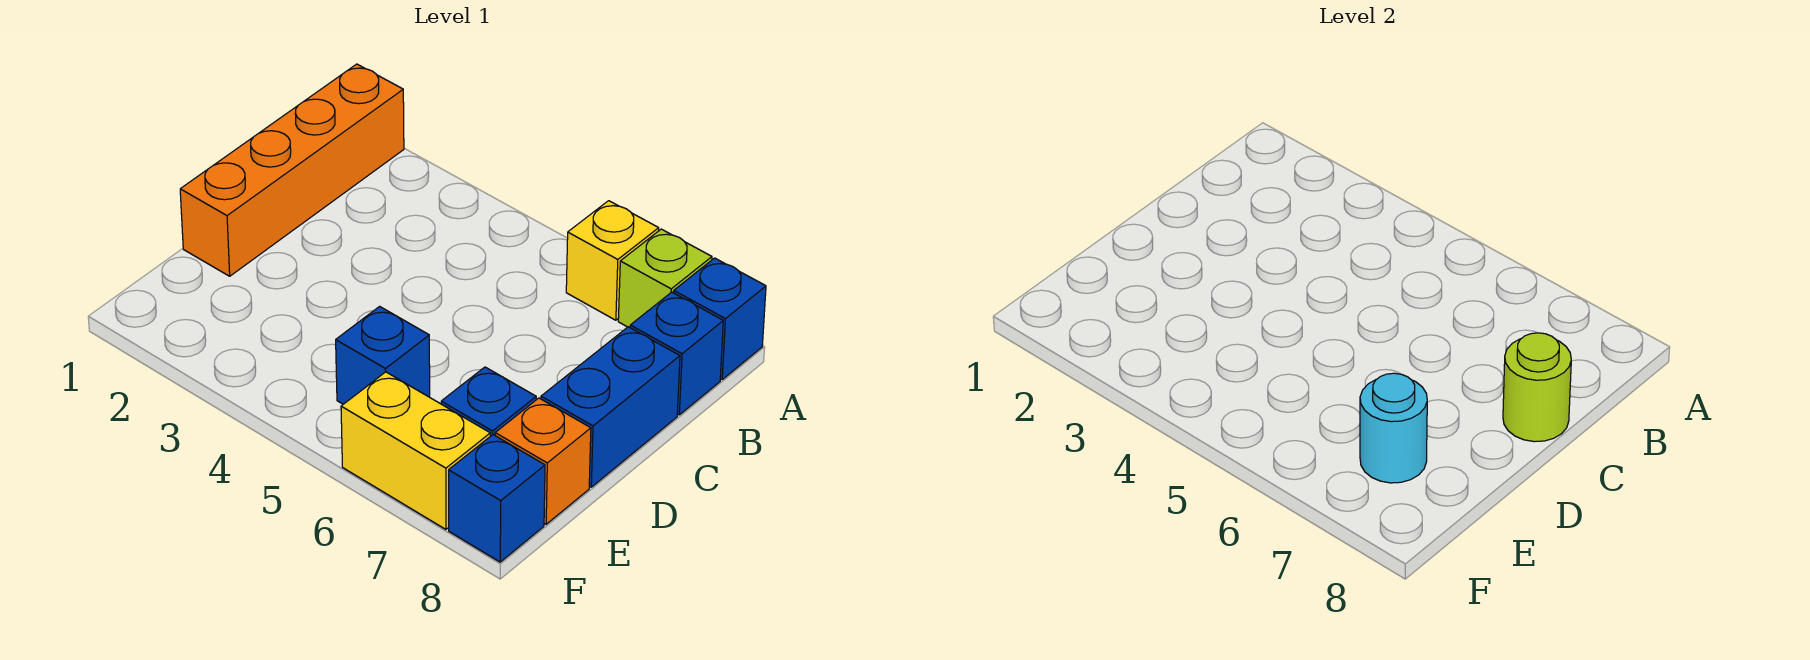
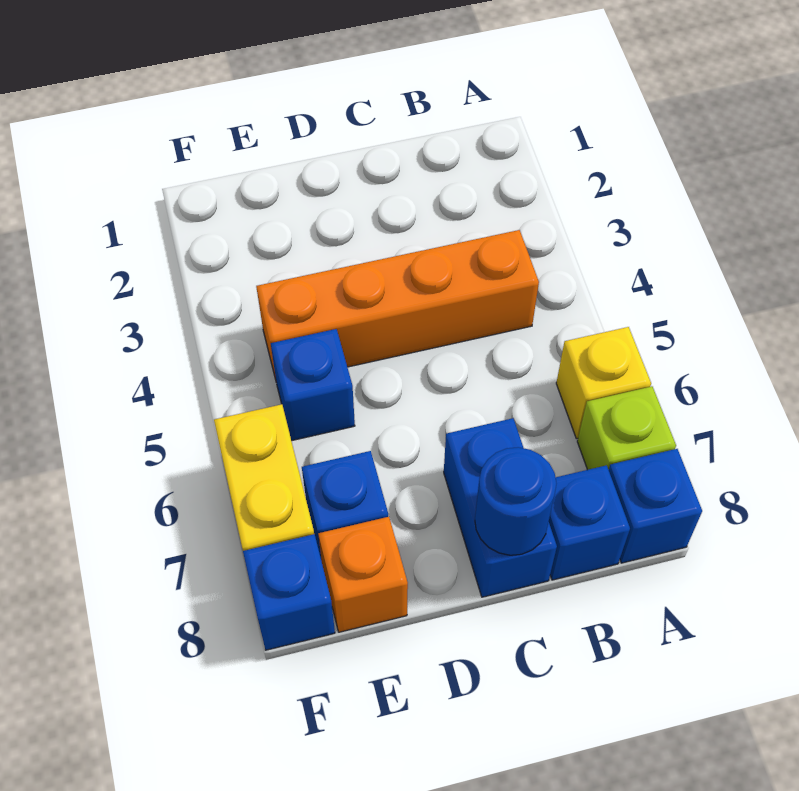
orange brick A1:D1 level 1 -> orange brick B4:E4 level 1
blue brick C8:D8 level 1 -> blue brick C7:C8 level 1
lime round brick C8 level 2 -> blue round brick C8 level 2
cyan round brick E7 level 2 -> none

